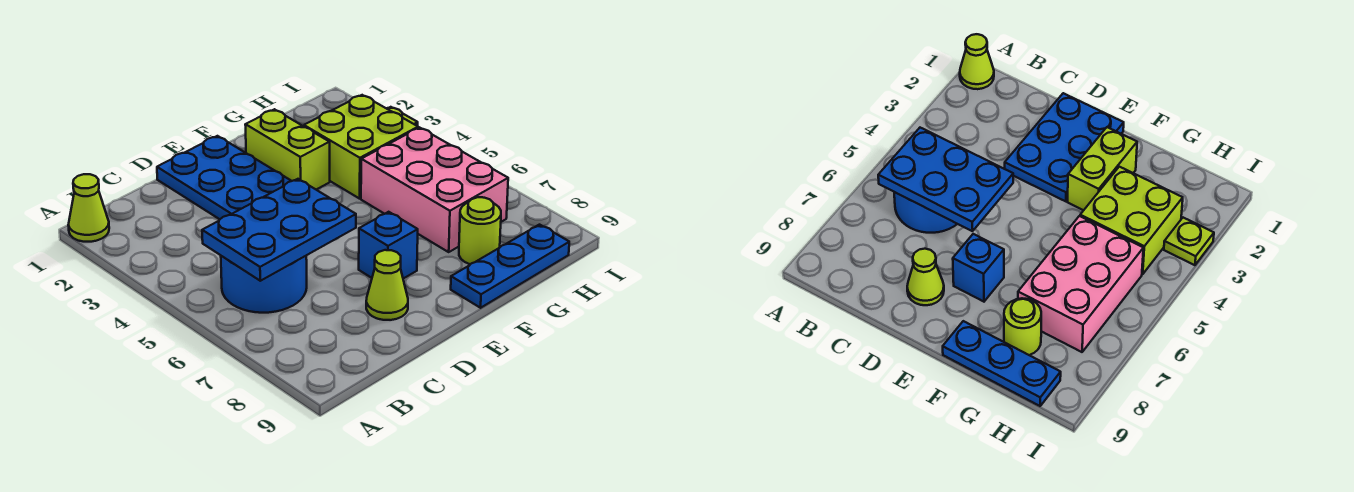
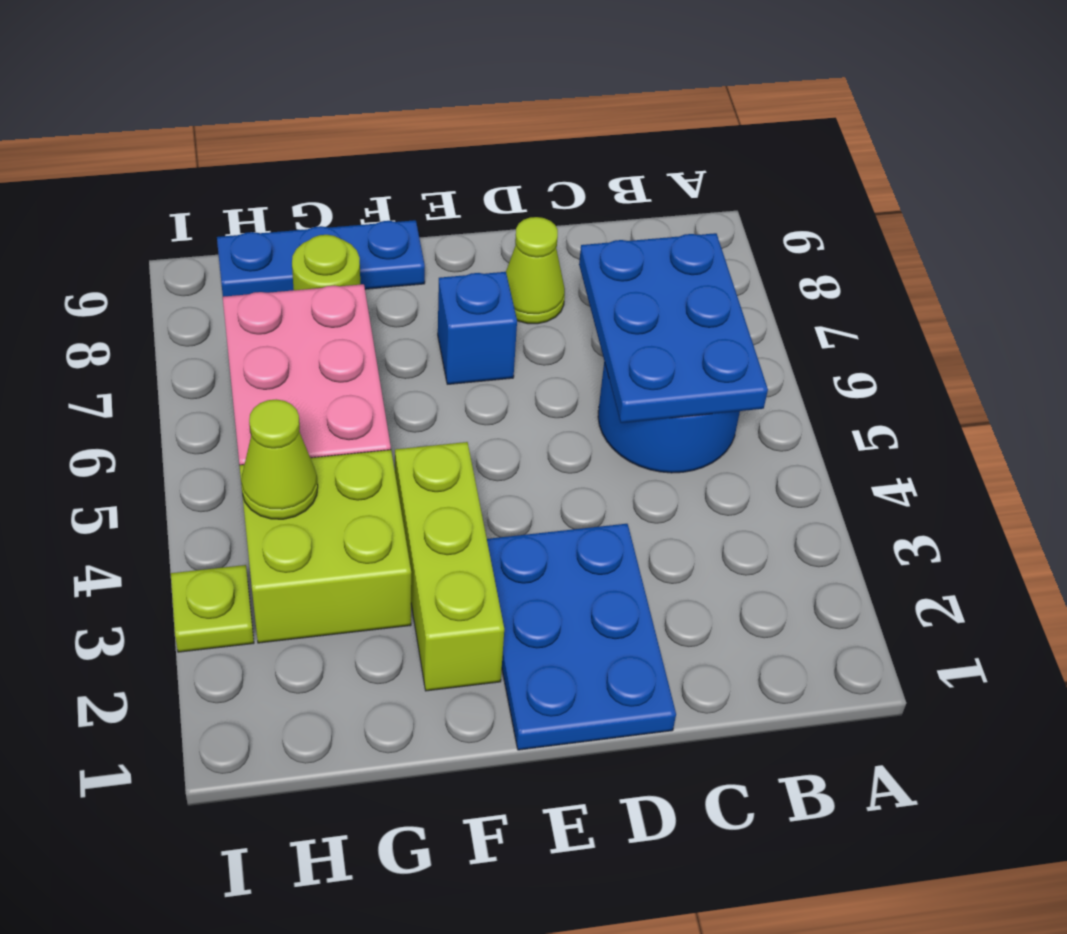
lime cone A1 level 1 -> lime cone H4 level 2
blue plate B5:D6 level 2 -> blue plate B5:C7 level 2
lime brick F2:F3 level 1 -> lime brick F2:F4 level 1

